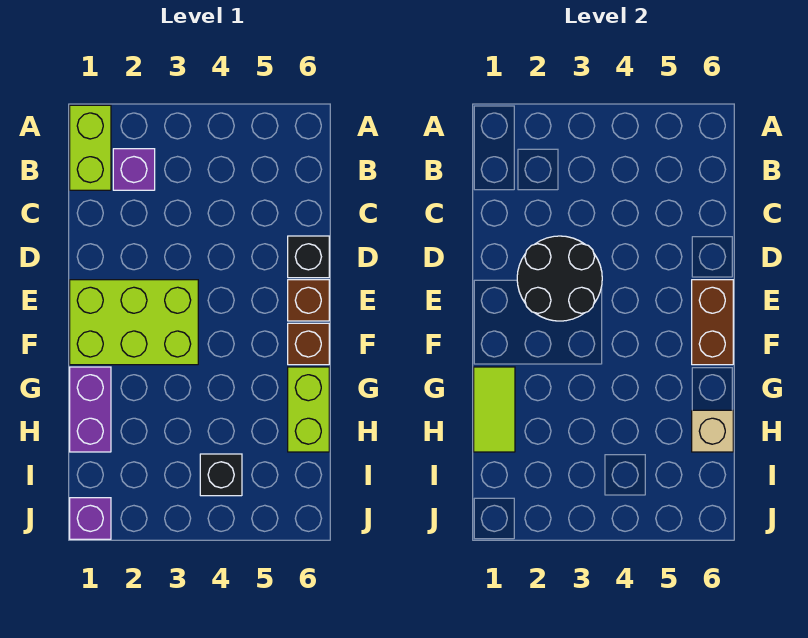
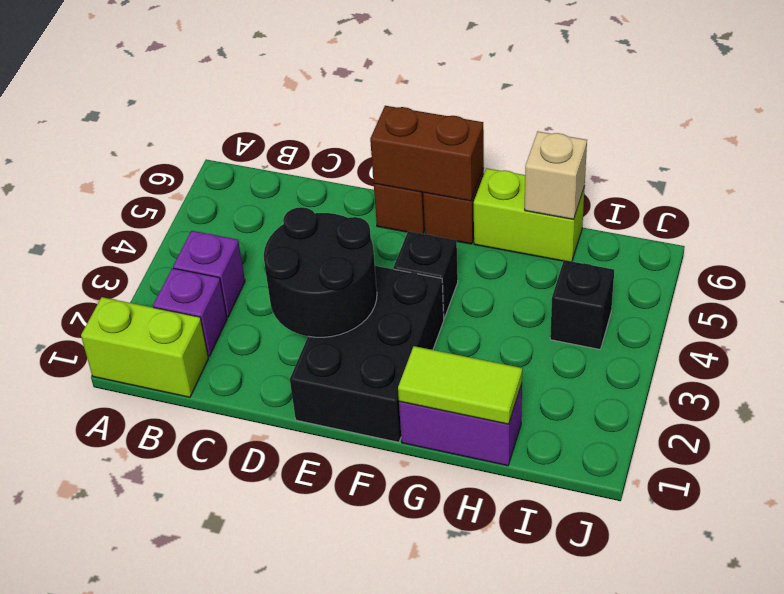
black brick D6 level 1 -> black brick F4 level 1
lime brick E1:F3 level 1 -> black brick E1:F3 level 1
purple brick J1 level 1 -> purple brick B3 level 1

